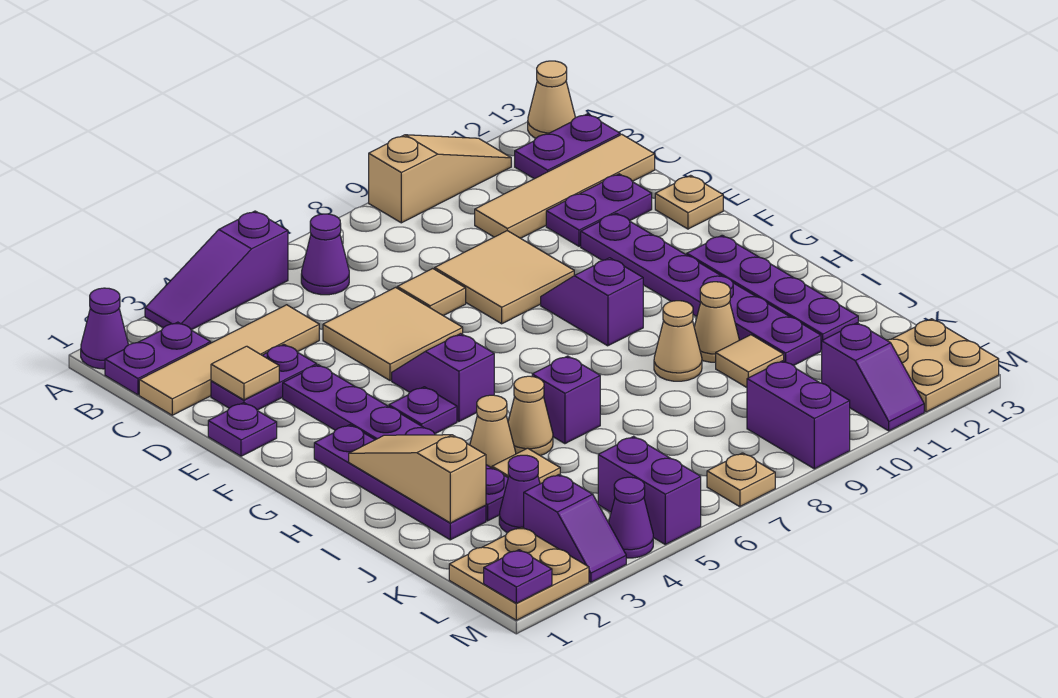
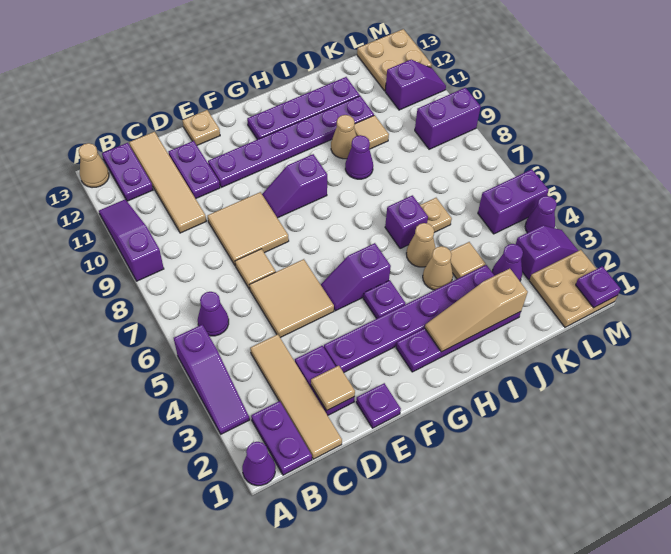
tan slope A9:A11 level 1 top 9 -> purple slope A9:A11 level 1 top 9
tan cone I9 level 1 -> purple cone I9 level 1
tan plate M7 level 1 -> tan plate J6 level 1

